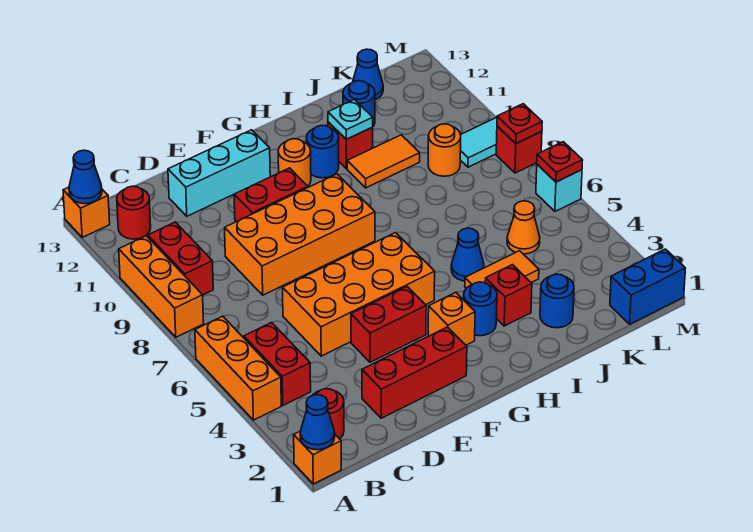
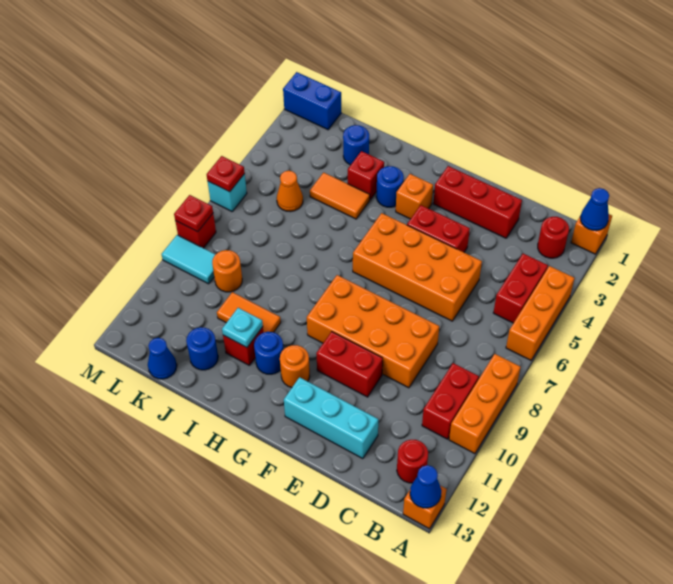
blue cone I5 level 1 -> none

